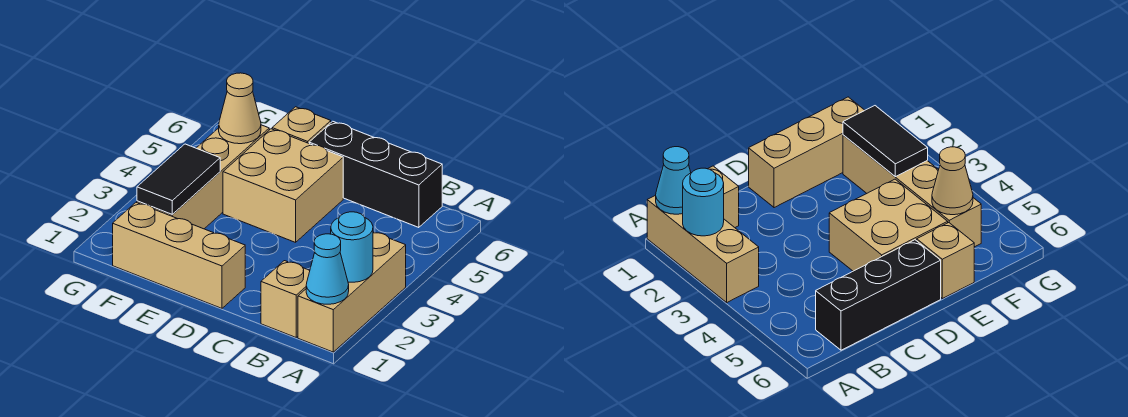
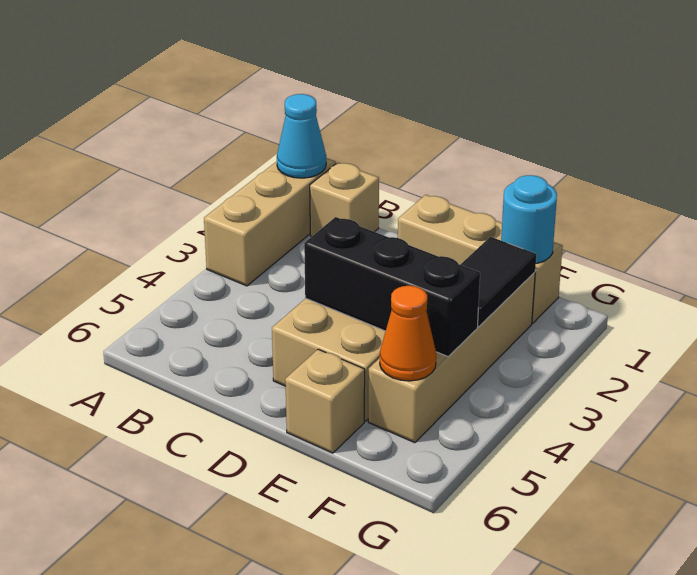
cyan round brick A2 level 2 -> cyan round brick F1 level 2
black brick B6:D6 level 1 -> black brick D4:F4 level 2
tan cone F5 level 2 -> orange cone F5 level 2

